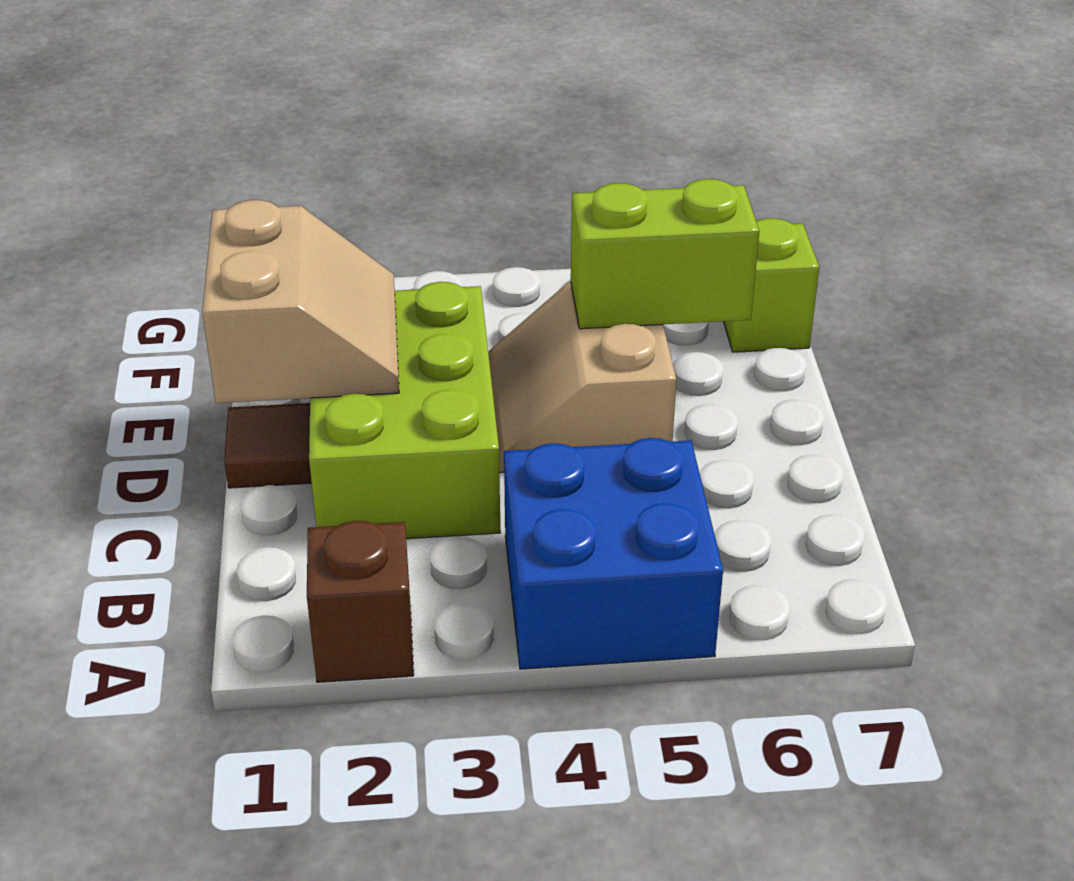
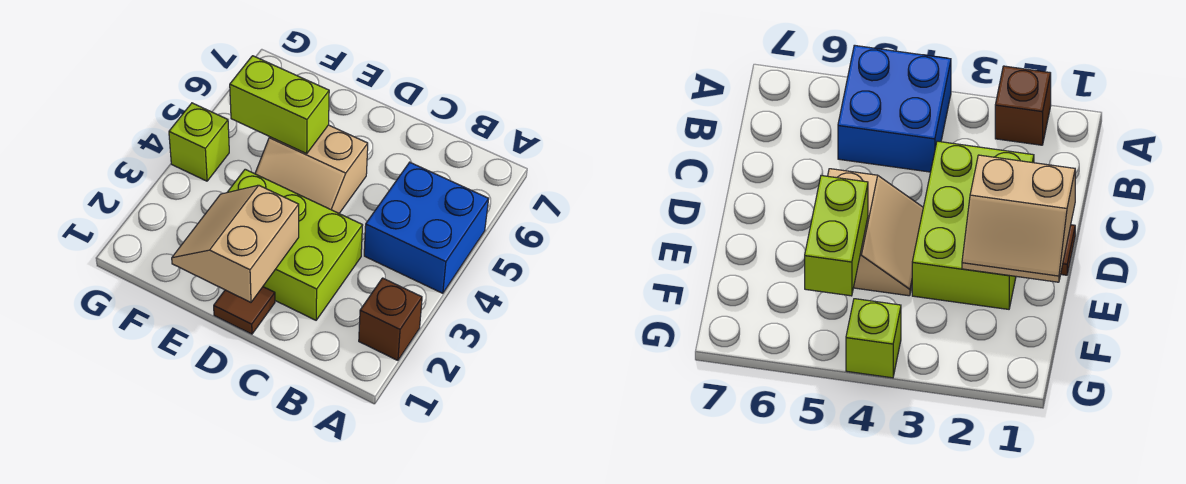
tan slope D1:E2 level 2 top 1 -> tan slope D1:E2 level 2 top D
lime brick E5:E6 level 2 -> lime brick E5:F5 level 2
lime brick F7 level 1 -> lime brick G4 level 1

